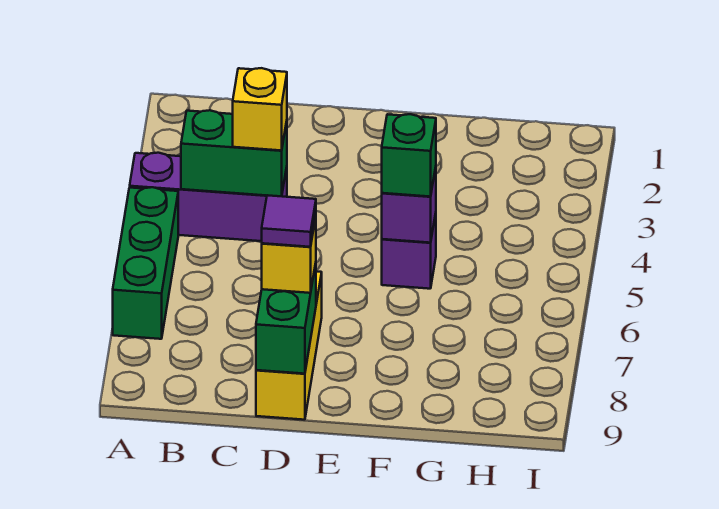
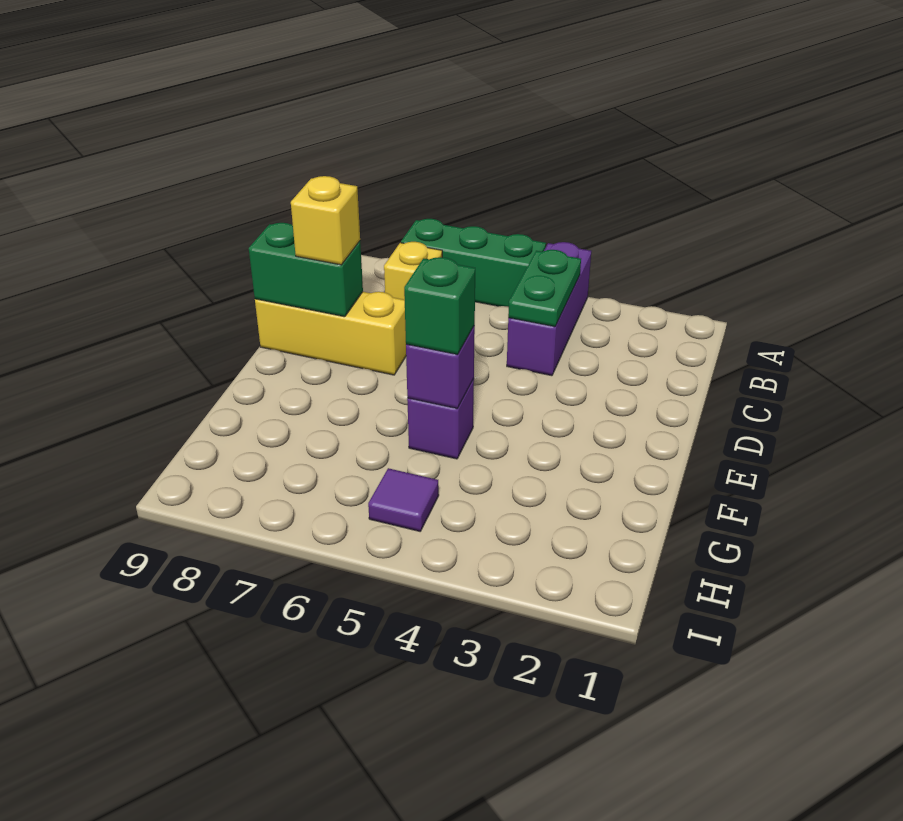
green brick B4:C4 level 2 -> green plate B4:C4 level 2
yellow brick C4 level 3 -> yellow brick B7 level 1
purple tile D8 level 4 -> purple tile H5 level 1

